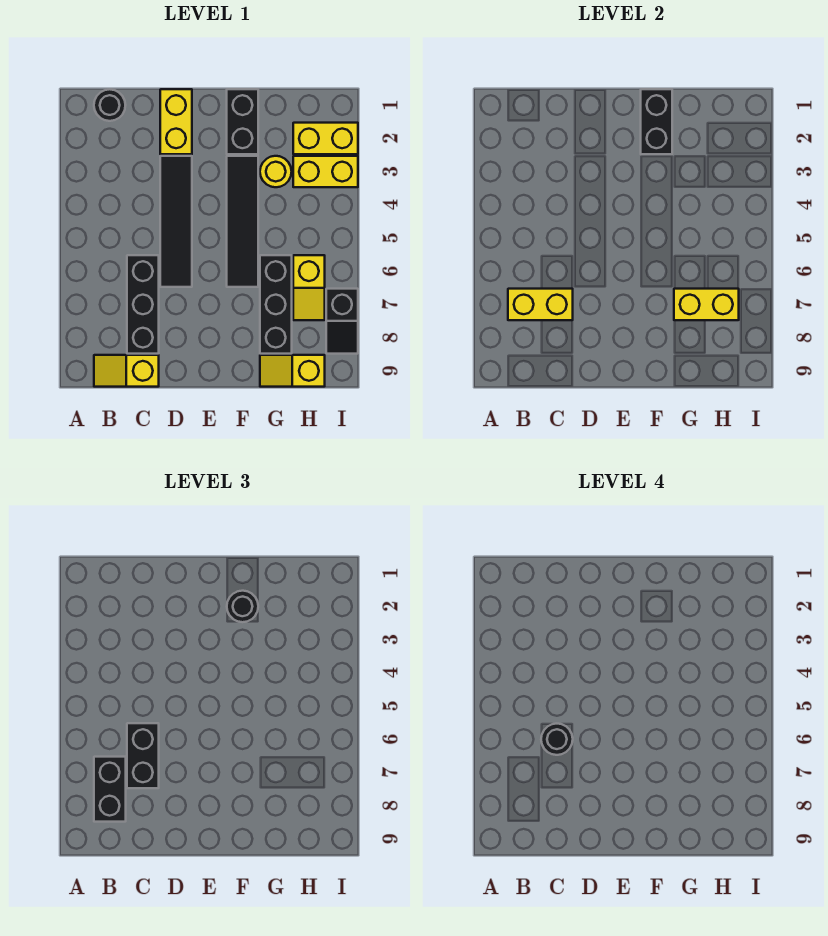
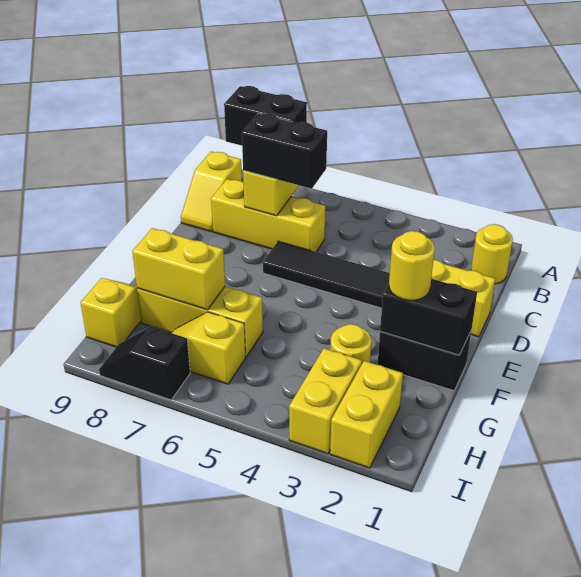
black round brick B1 level 1 -> yellow round brick B1 level 1
yellow slope B9:C9 level 1 top C -> yellow slope B9:C9 level 1 top B
black brick C6:C8 level 1 -> yellow brick C6:C8 level 1
black round brick C6 level 4 -> none
black round brick F2 level 3 -> yellow round brick F2 level 3
black tile F3:F6 level 1 -> none
black brick G6:G8 level 1 -> yellow brick G6:G8 level 1
yellow brick G7:H7 level 2 -> yellow brick G7:G8 level 2

